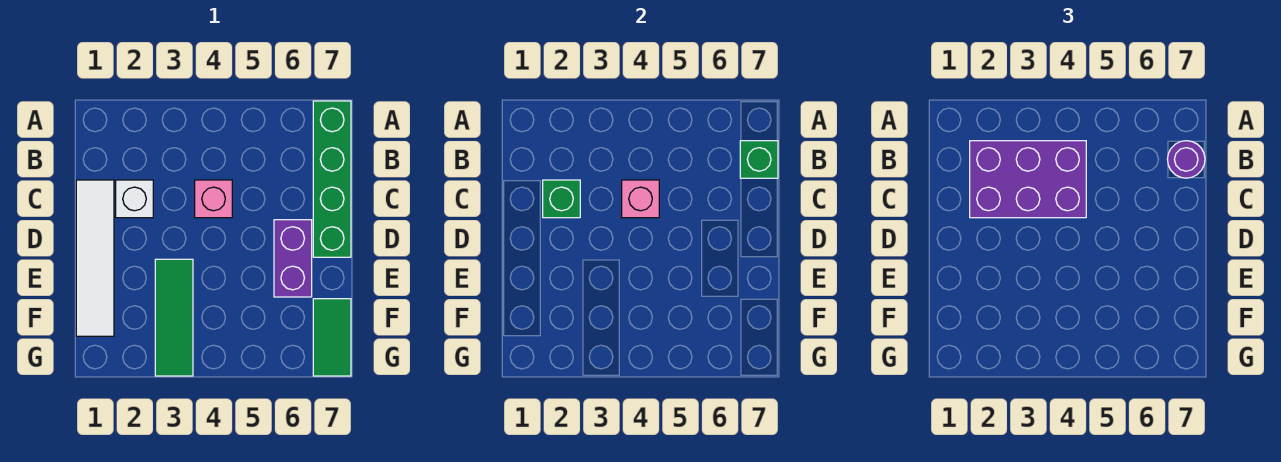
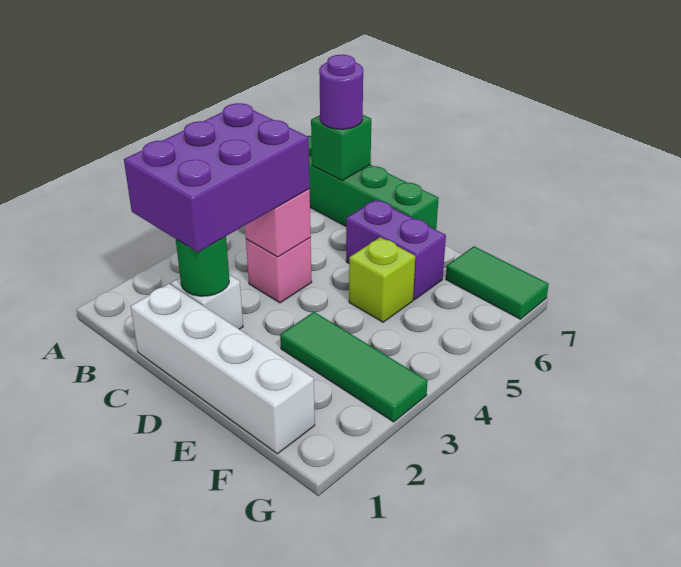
white tile C1:F1 level 1 -> white brick C1:F1 level 1
green brick C2 level 2 -> green round brick C2 level 2
none -> lime brick E5 level 1

